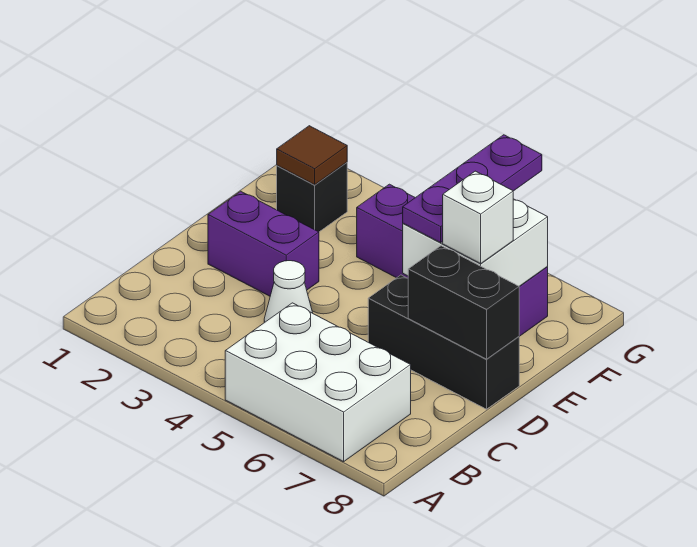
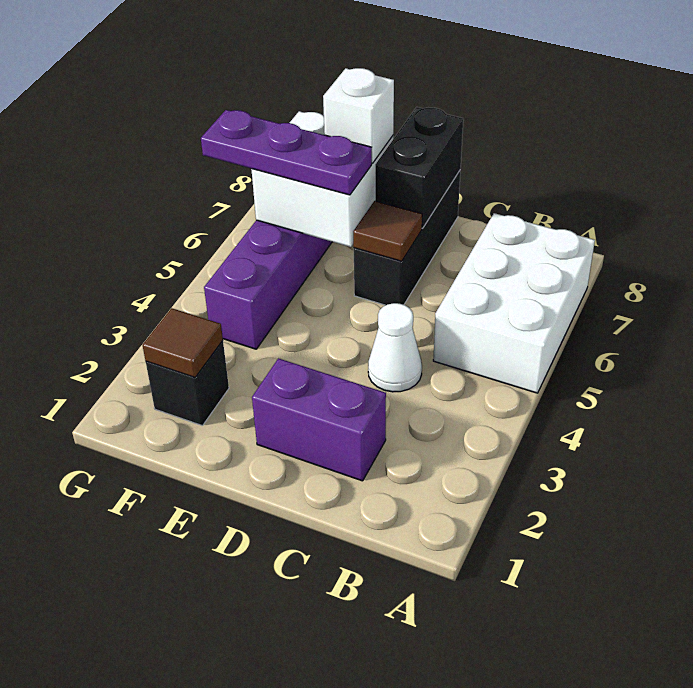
purple brick D2:D3 level 1 -> purple brick C2:D2 level 1
none -> brown tile D6 level 2

